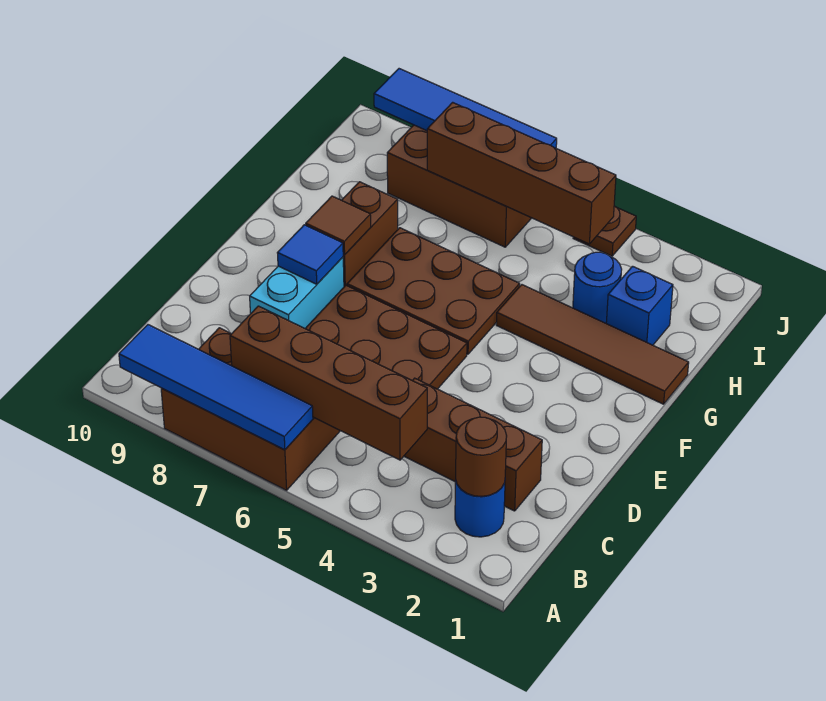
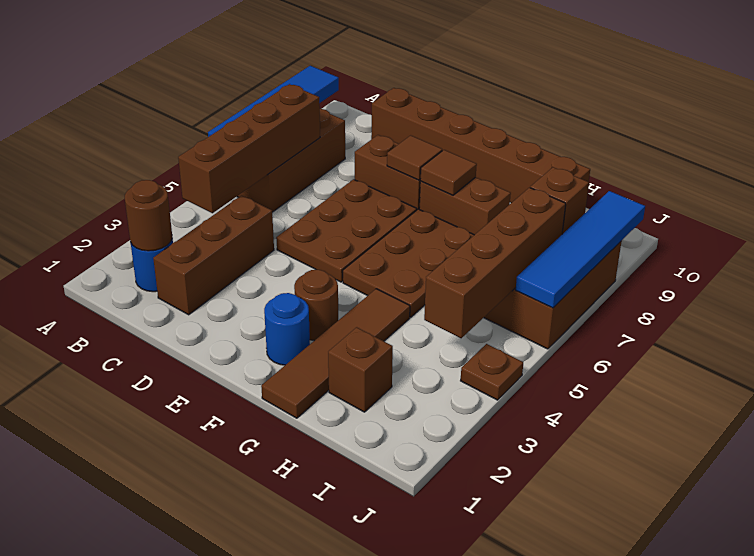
none -> brown brick C10:H10 level 1
cyan brick D8:E8 level 1 -> brown brick D8:E8 level 1
blue tile E8 level 2 -> brown tile E8 level 2
none -> brown round brick F3 level 1
blue brick H2 level 1 -> brown brick H2 level 1
blue round brick H3 level 1 -> blue round brick F2 level 1
none -> brown brick I8 level 2

